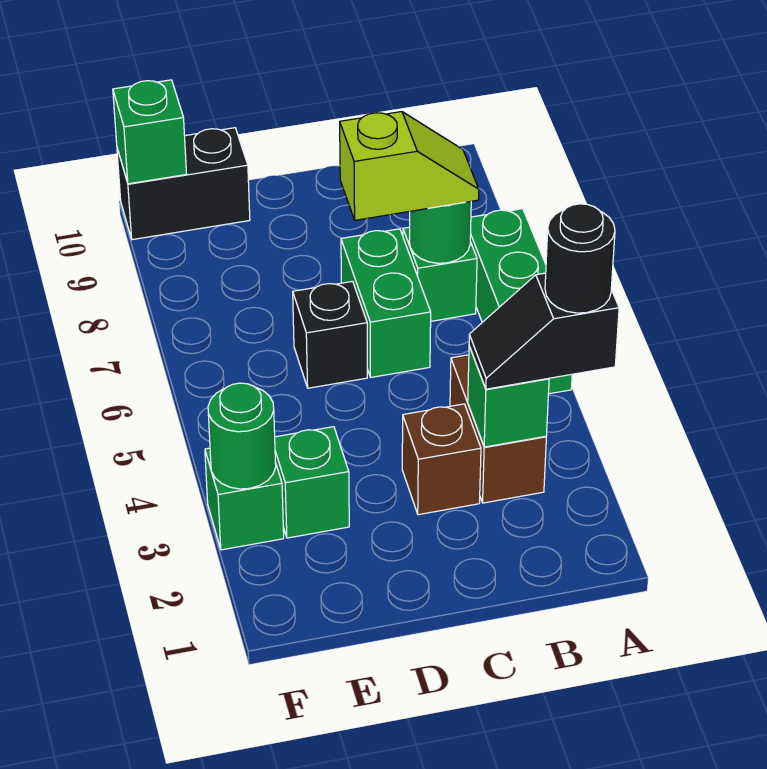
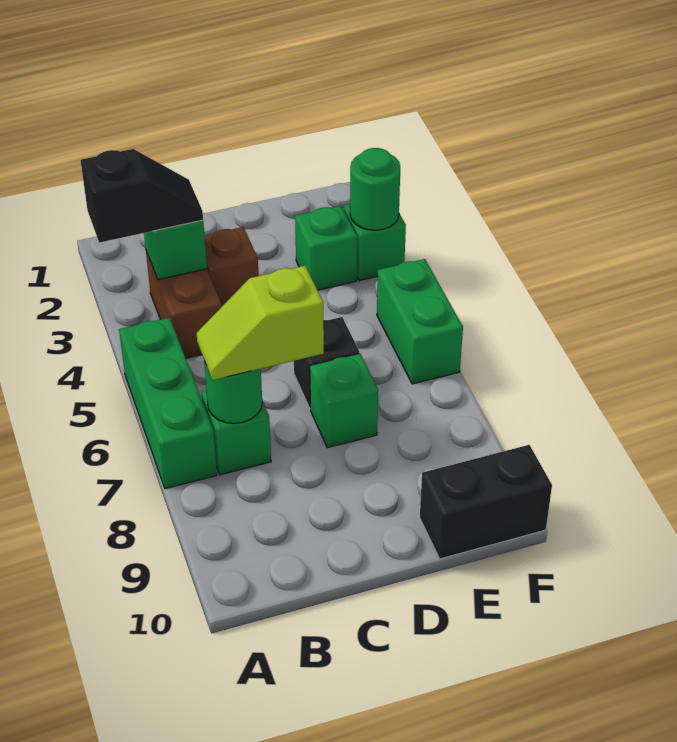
black round brick A3 level 4 -> none
green brick C6:C7 level 1 -> green brick F5:F6 level 1
green brick F10 level 2 -> green brick D7 level 1

